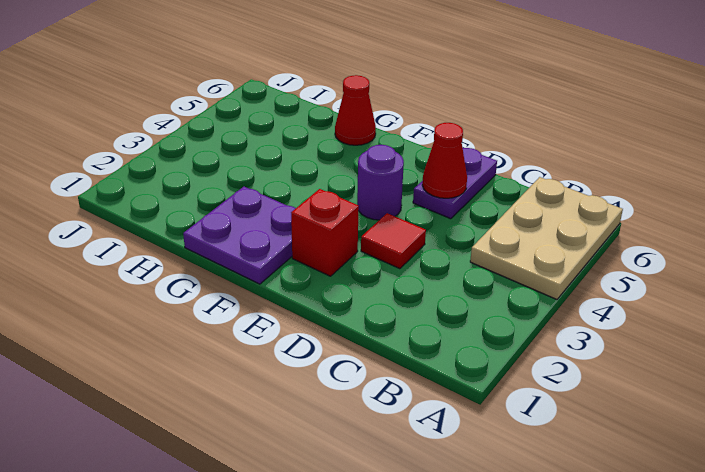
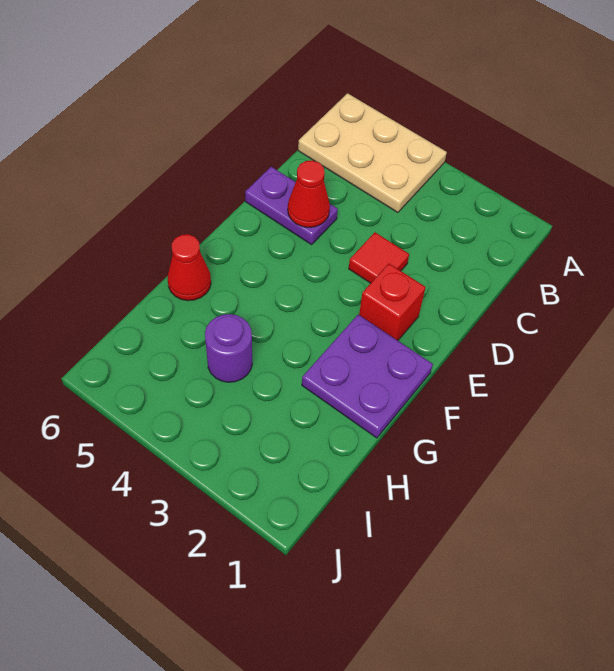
purple round brick E4 level 1 -> purple round brick H4 level 1

